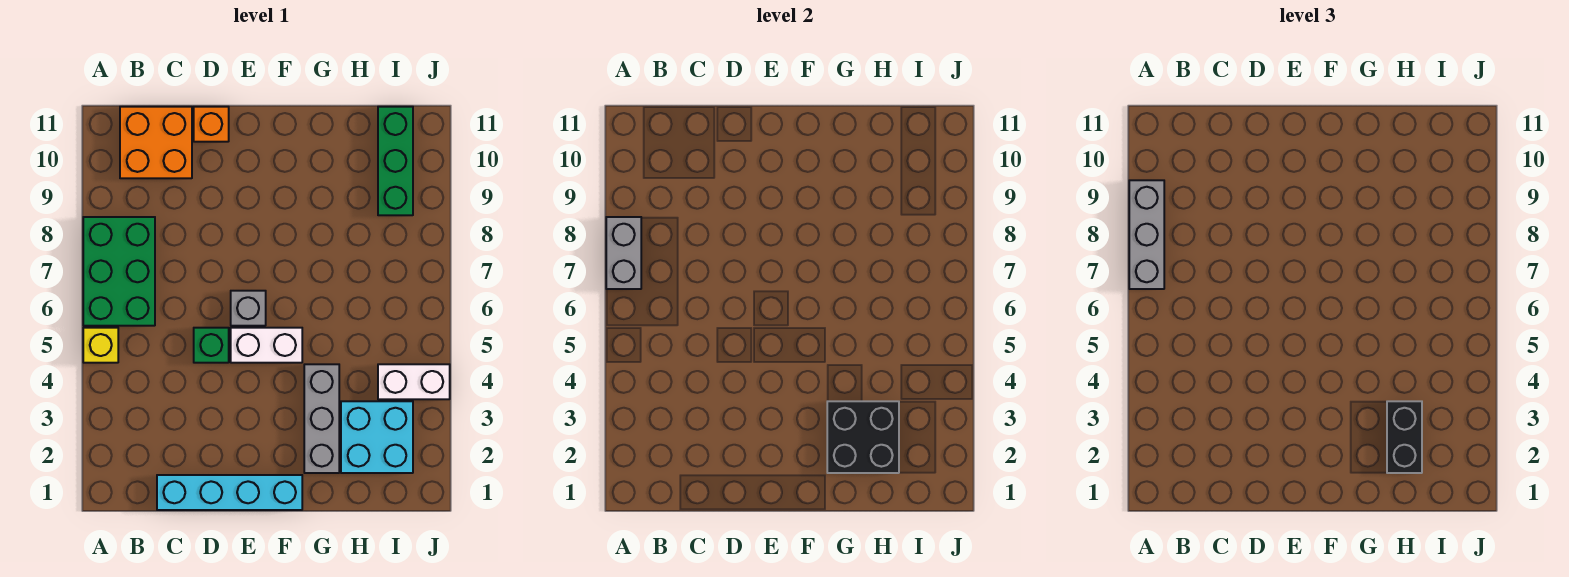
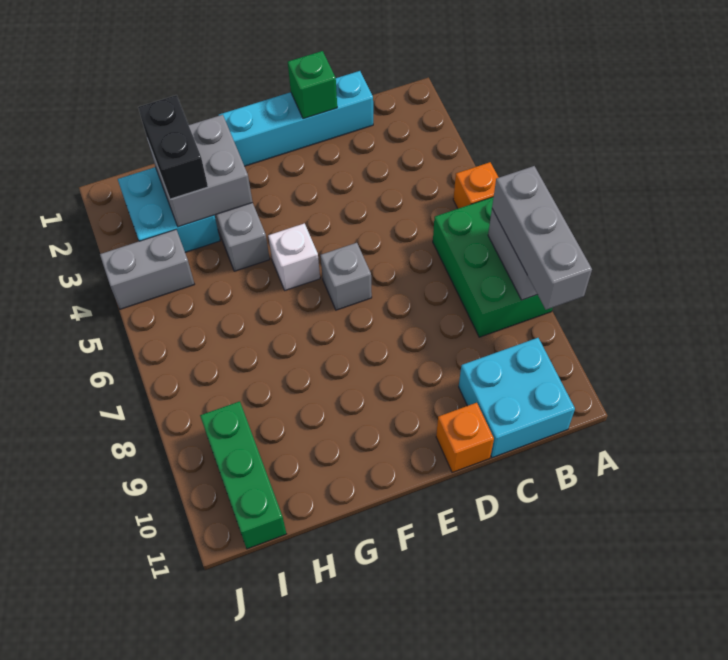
yellow brick A5 level 1 -> orange brick A5 level 1
orange brick B10:C11 level 1 -> cyan brick B10:C11 level 1
green brick D5 level 1 -> green brick D1 level 2
white brick E5:F5 level 1 -> white brick F5 level 1
black brick G2:H3 level 2 -> grey brick G2:H3 level 2
white brick I4:J4 level 1 -> grey brick I4:J4 level 1

